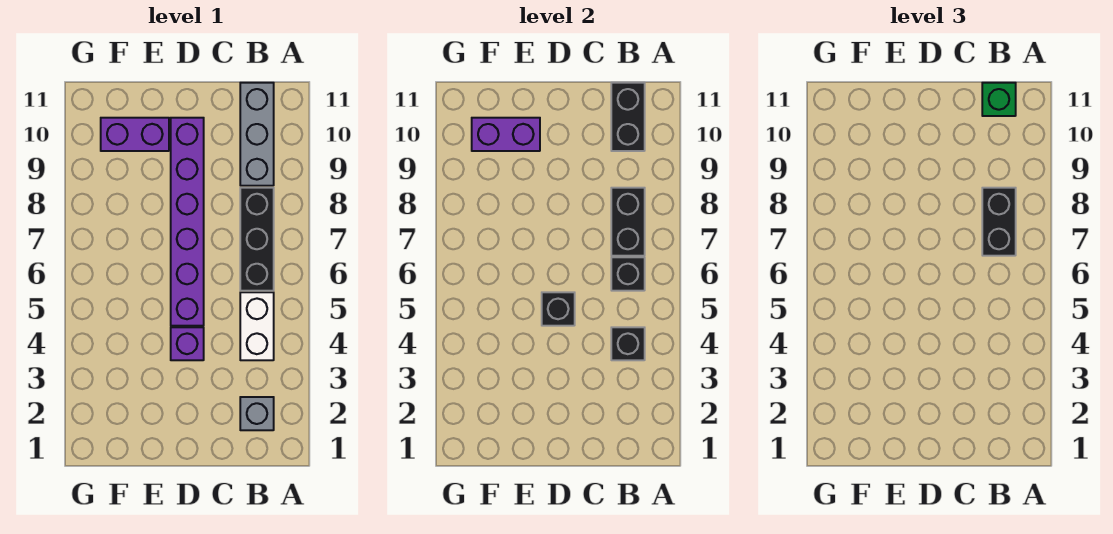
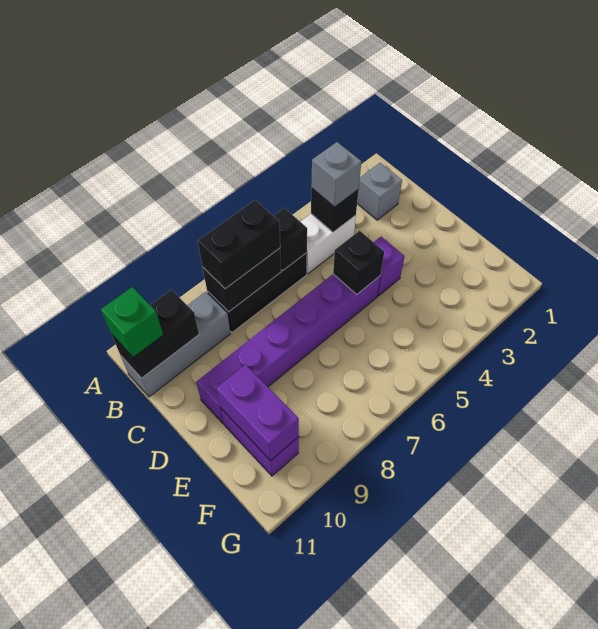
none -> grey brick B4 level 3

